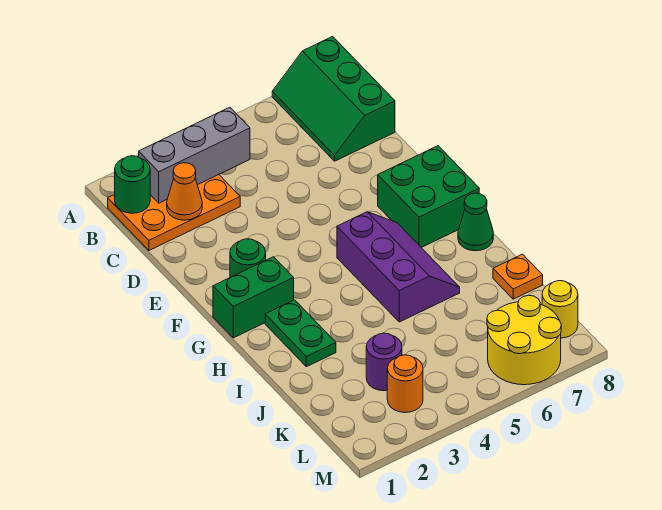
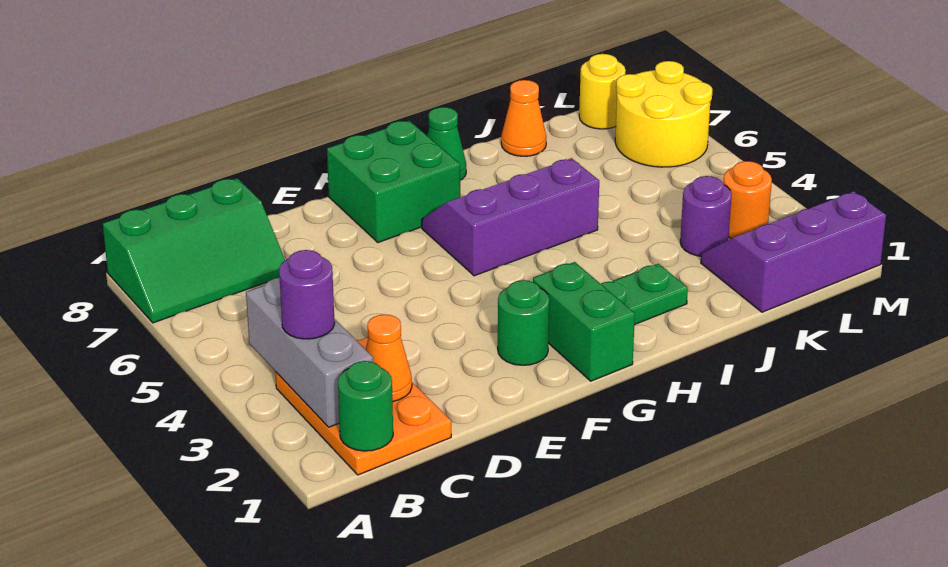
none -> purple round brick B3 level 3
orange plate J8 level 1 -> orange cone J8 level 1
none -> purple slope K1:M2 level 1 top 1

